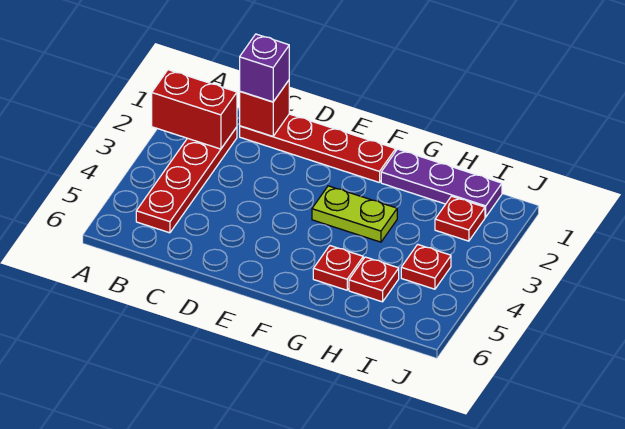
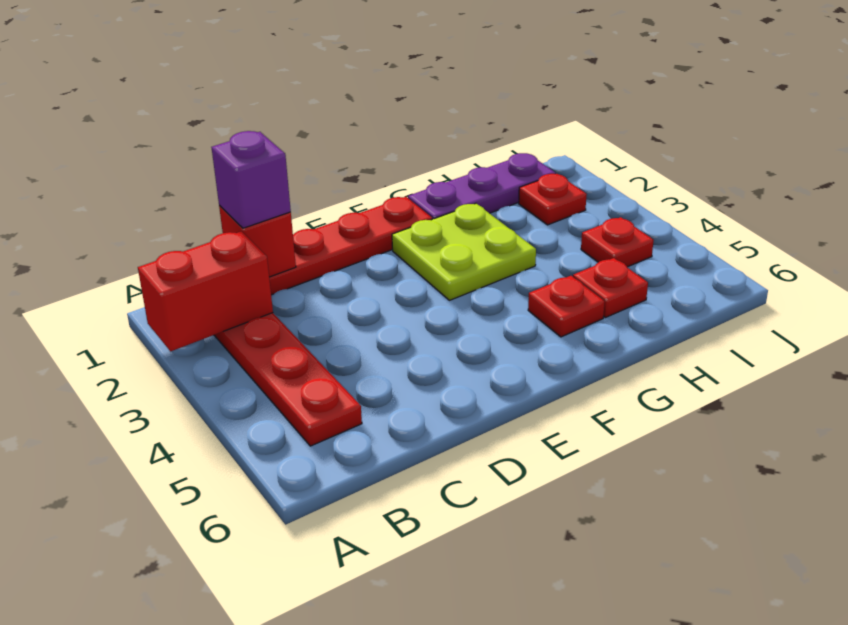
lime plate F3:G3 level 1 -> lime plate F2:G3 level 1

